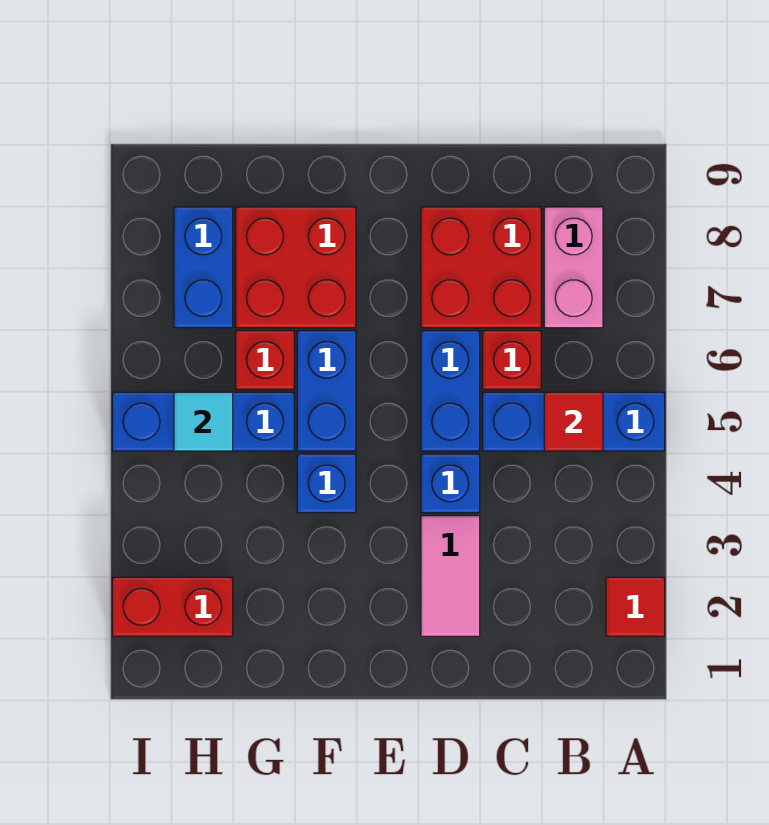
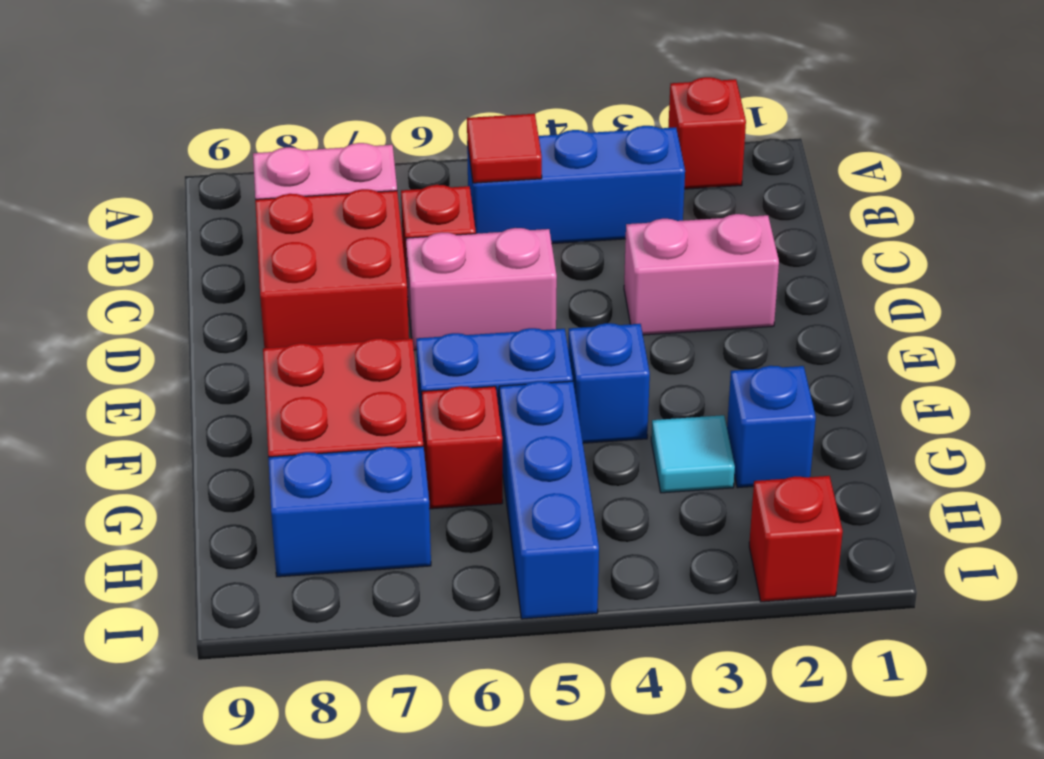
red tile A2 level 1 -> red brick A2 level 1
blue brick A5:C5 level 1 -> blue brick B3:B5 level 1
pink tile D2:D3 level 1 -> pink brick D2:D3 level 1
blue brick D4 level 1 -> blue brick G2 level 1
blue brick D5:D6 level 1 -> pink brick D5:D6 level 1
red brick H2:I2 level 1 -> red brick I2 level 1
cyan tile H5 level 2 -> cyan tile G3 level 1

